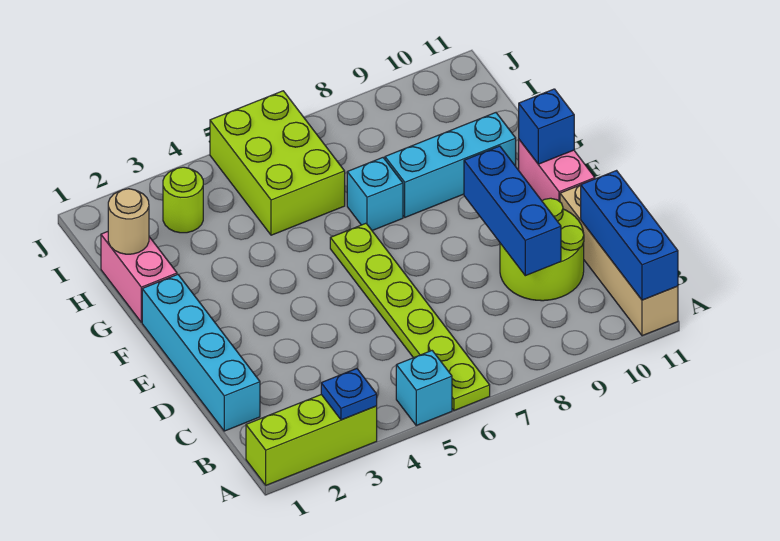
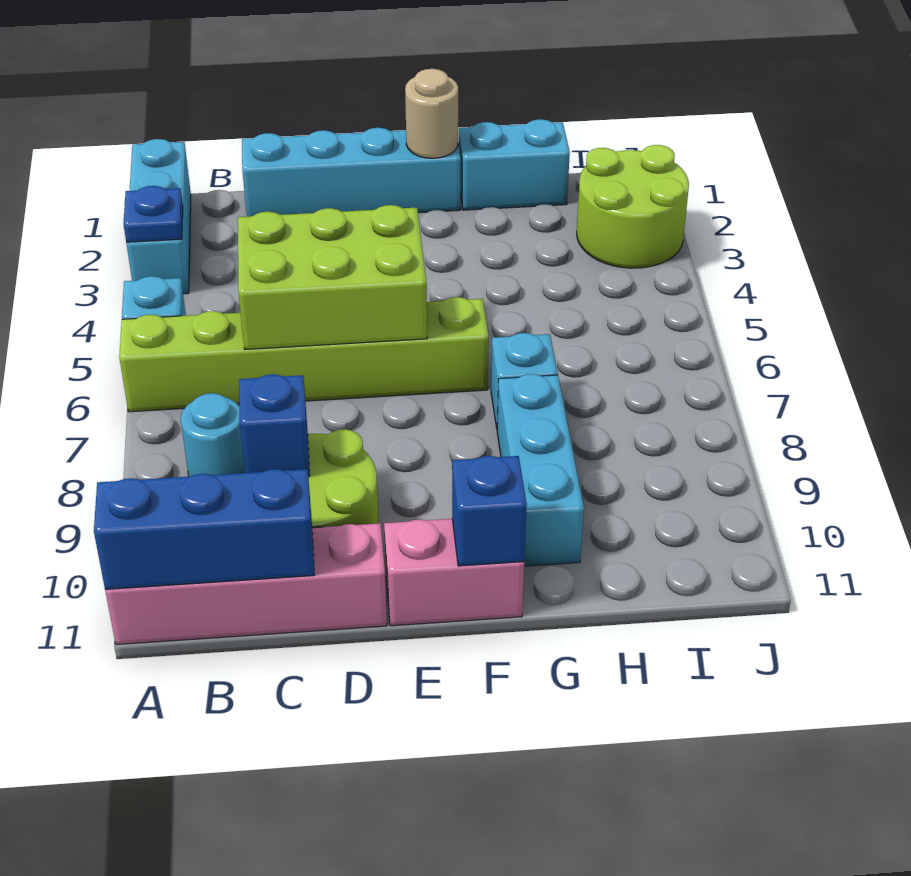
lime brick A1:A3 level 1 -> cyan brick A1:A3 level 1
lime plate A6:F6 level 1 -> lime brick A6:F6 level 1
tan brick A11:D11 level 1 -> pink brick A11:D11 level 1
none -> cyan round brick B8 level 1
blue brick C9:E9 level 2 -> blue brick C9 level 2
pink brick G1:H1 level 1 -> cyan brick G1:H1 level 1
tan round brick H1 level 2 -> tan round brick F1 level 2
lime brick H5:J6 level 1 -> lime brick C5:E6 level 2
lime round brick I3 level 1 -> lime round brick I2:J3 level 1

